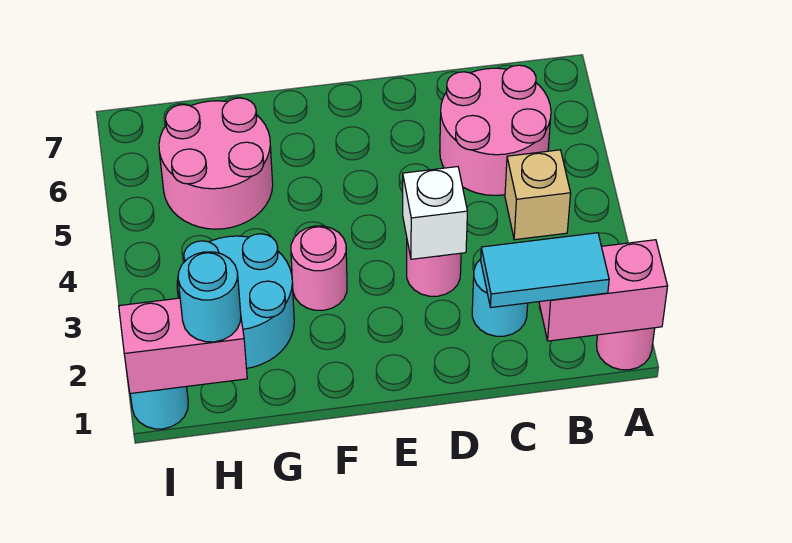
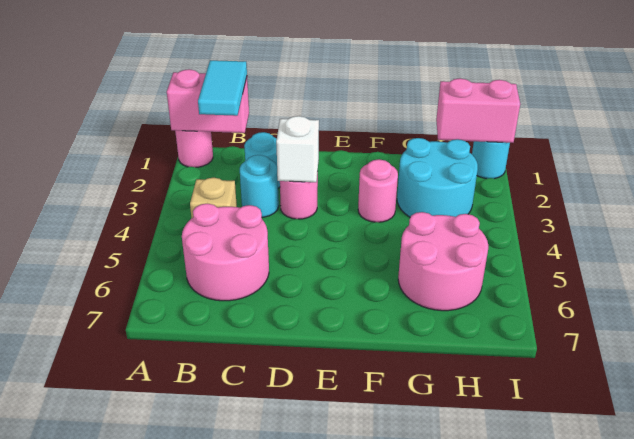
cyan tile B1:C1 level 3 -> cyan tile B1:B2 level 3
cyan round brick H1 level 3 -> cyan round brick C3 level 1

